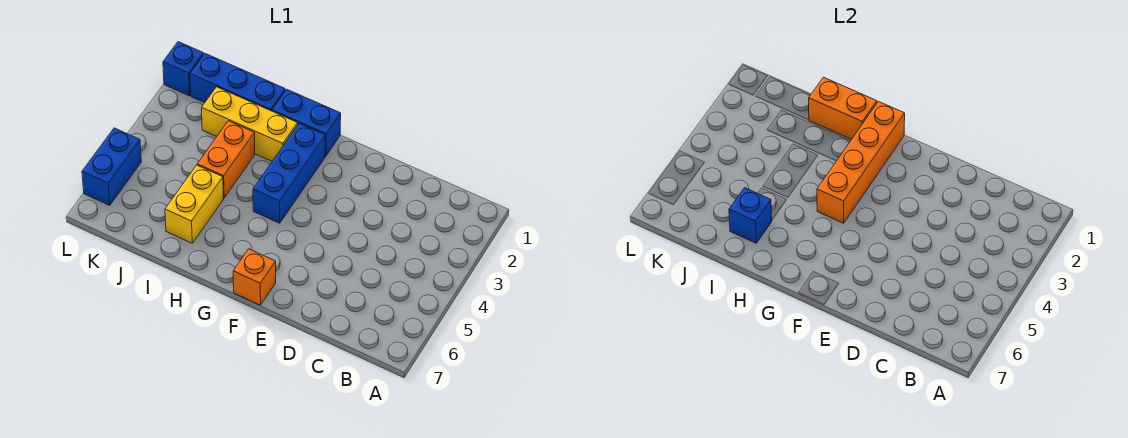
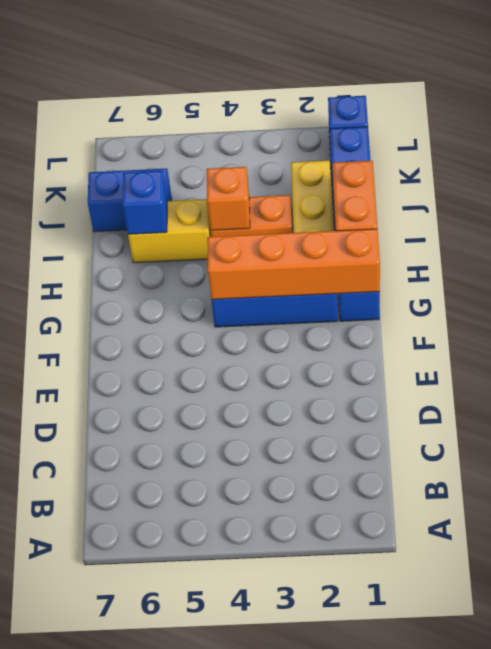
orange brick F7 level 1 -> orange brick I4 level 2
blue brick L5:L6 level 1 -> blue brick J6:J7 level 1

